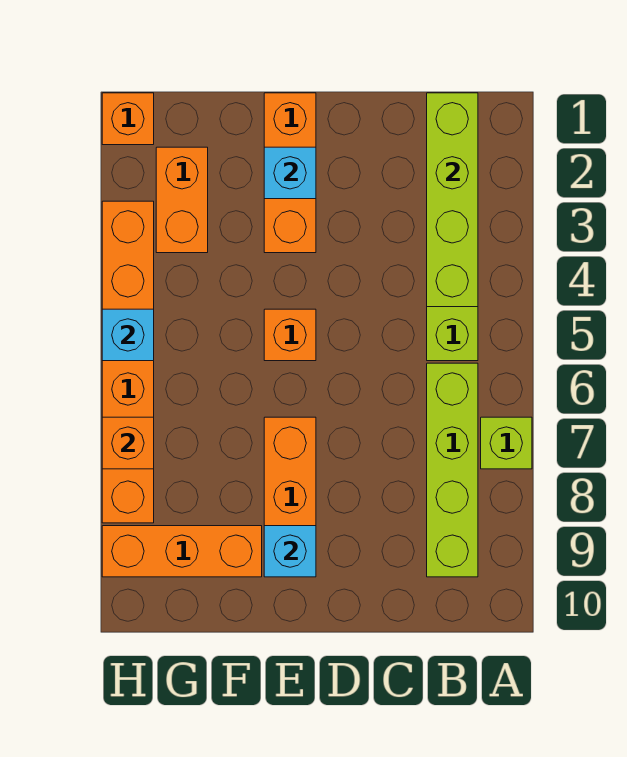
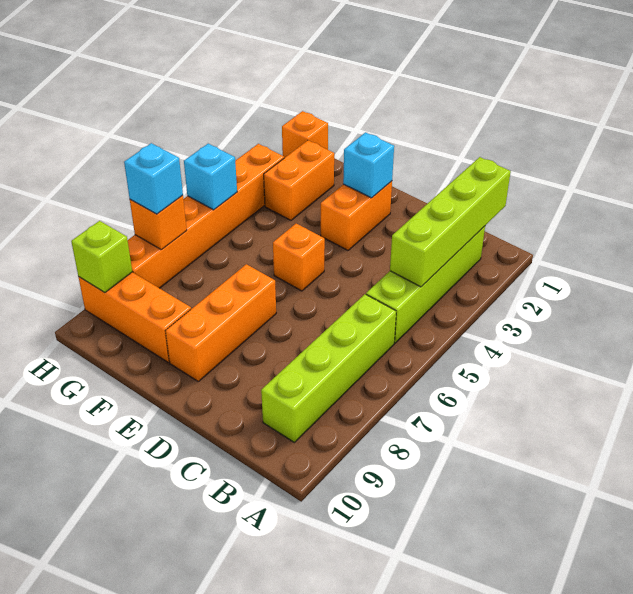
lime brick A7 level 1 -> lime brick H9 level 2
orange brick E1:E3 level 1 -> orange brick E2:E3 level 1
cyan brick E9 level 2 -> cyan brick H7 level 3

